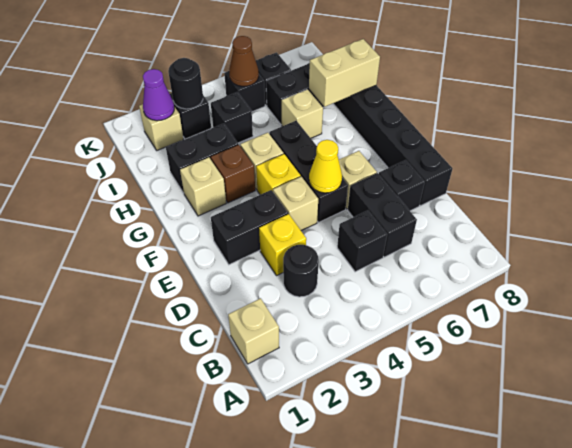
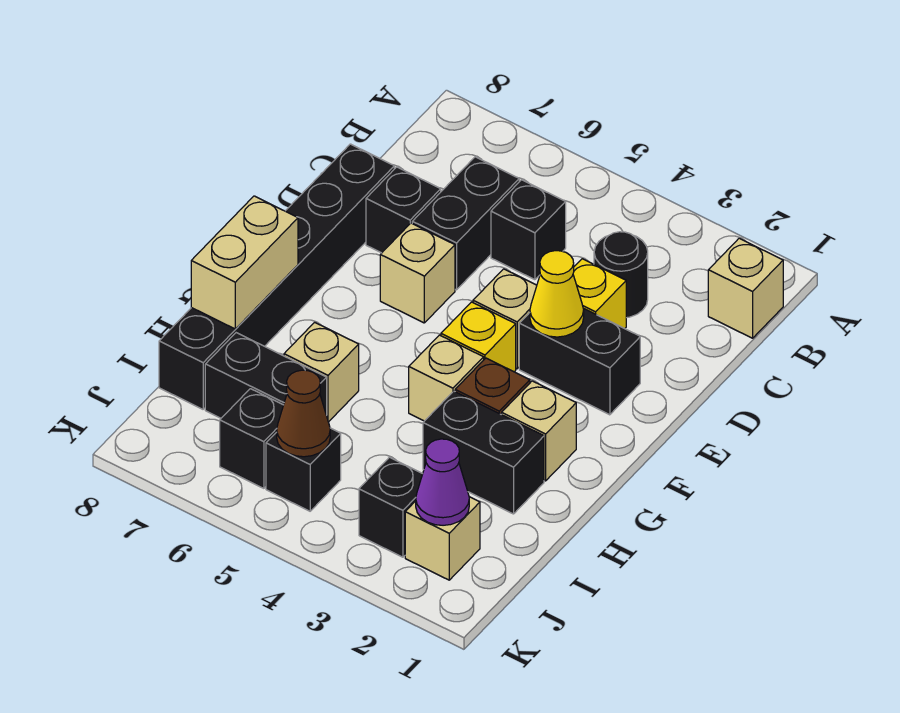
black brick E5:G5 level 1 -> none
yellow cone E5 level 2 -> yellow cone E3 level 2
tan brick H7:H8 level 2 -> tan brick G8:H8 level 2
black brick I4 level 1 -> none
black round brick J3 level 2 -> none

